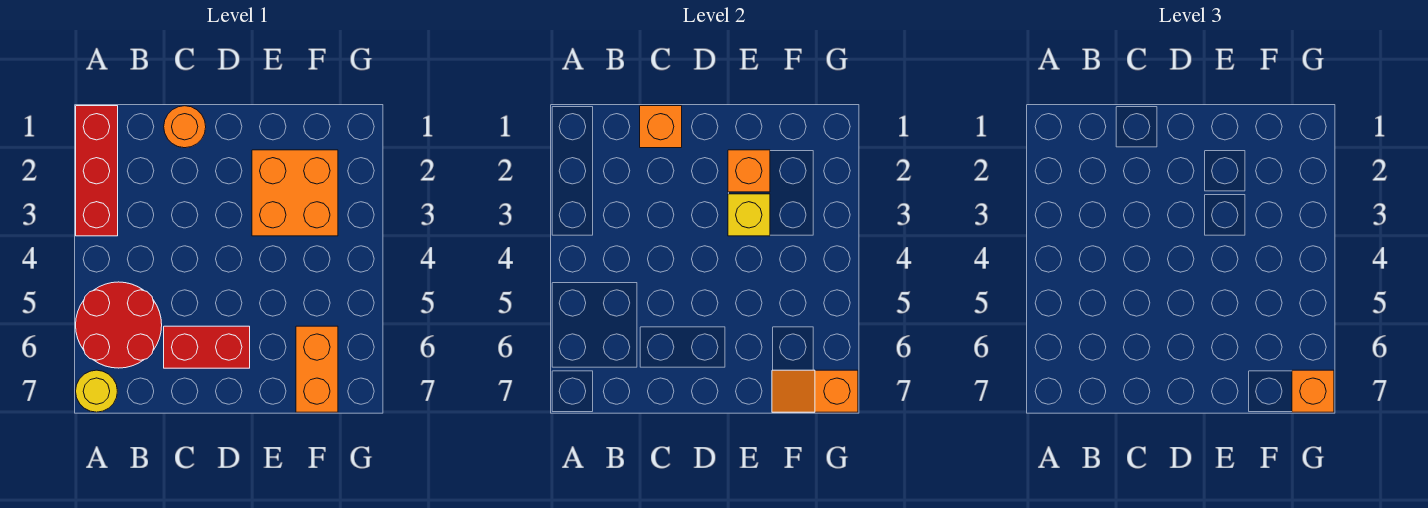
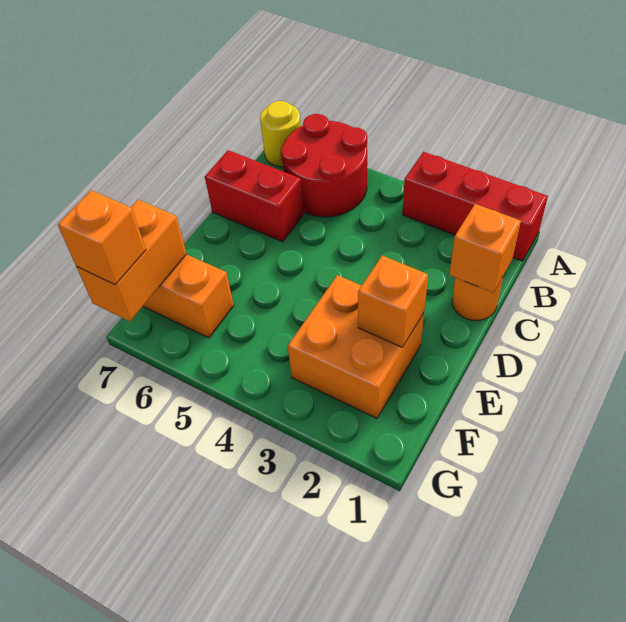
red brick C6:D6 level 1 -> red brick C6:C7 level 1
yellow brick E3 level 2 -> none
orange slope F7:G7 level 2 top G -> orange brick F7:G7 level 2

